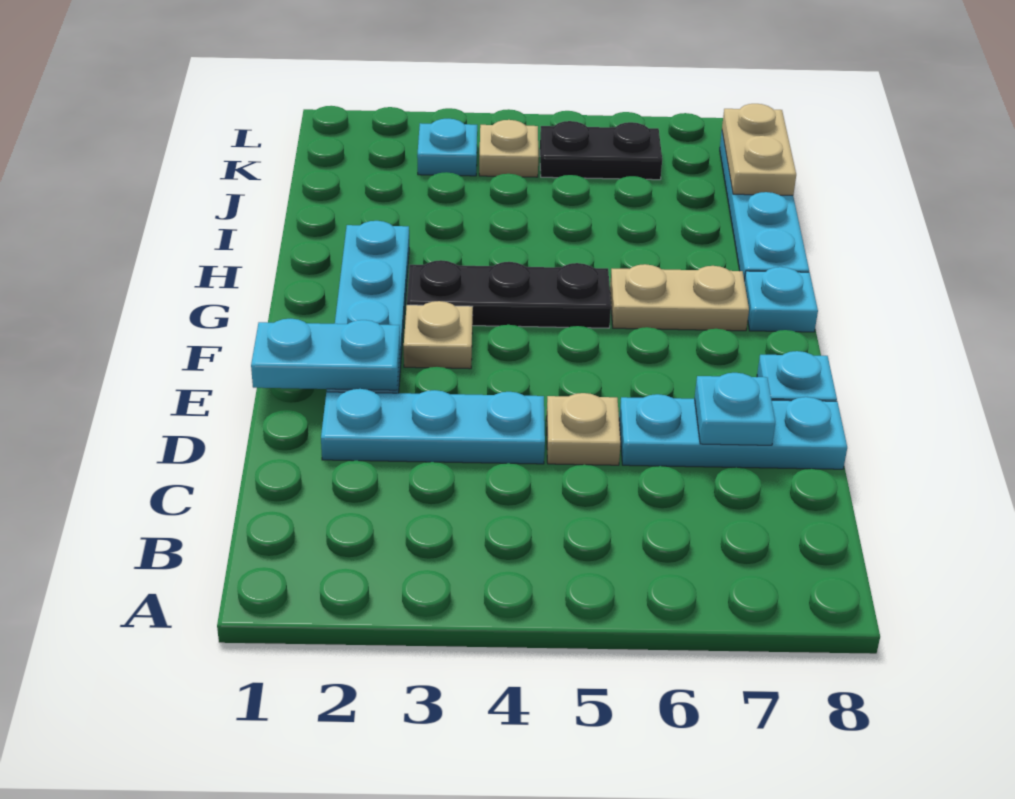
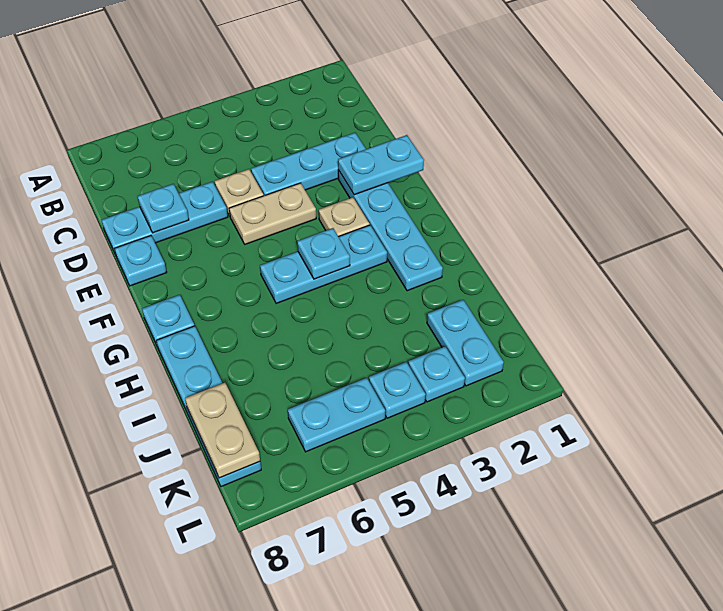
black plate G3:G5 level 1 -> cyan plate G3:G5 level 1
none -> cyan plate G4 level 2
tan plate G6:G7 level 1 -> tan plate E4:E5 level 1
none -> cyan plate J2:K2 level 1
tan plate K4 level 1 -> cyan plate K4 level 1
black plate K5:K6 level 1 -> cyan plate K5:K6 level 1

